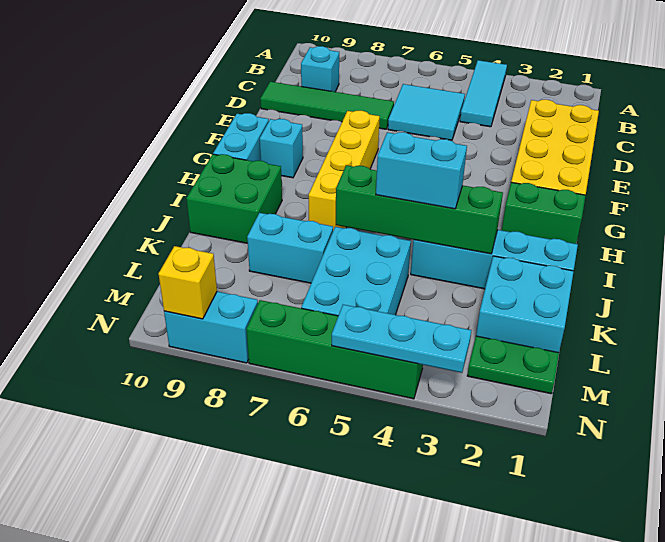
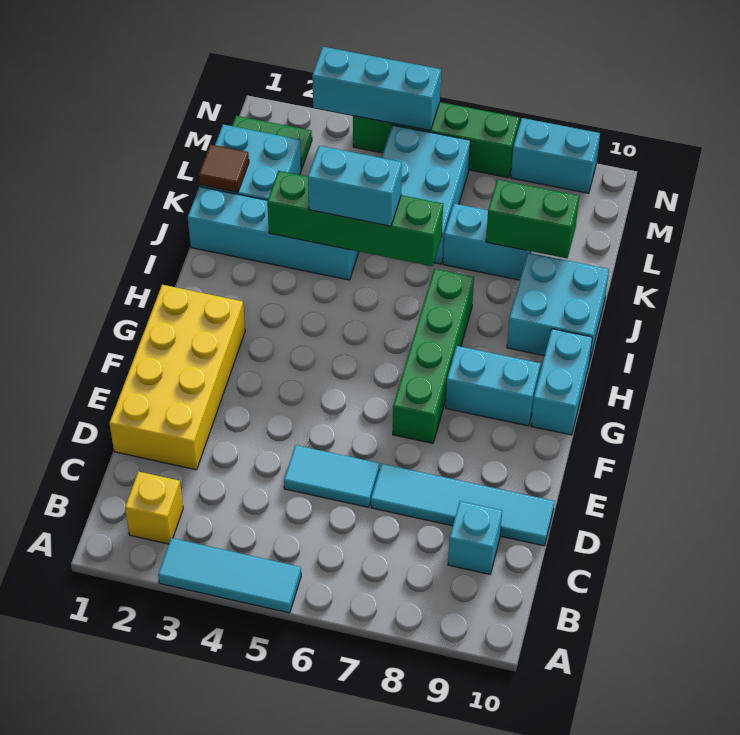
cyan tile A4:C4 level 1 -> cyan tile A3:A5 level 1
cyan tile C5:D6 level 1 -> cyan tile D5:D6 level 1
green tile D7:D10 level 1 -> cyan tile D7:D10 level 1
yellow brick F7:I7 level 1 -> green brick F7:I7 level 1
cyan brick G9 level 1 -> cyan brick G8:G9 level 1
green brick H1:H2 level 1 -> green brick K8:K9 level 2
green brick I9:J10 level 1 -> cyan brick I9:J10 level 1
none -> brown tile K1 level 2
cyan plate N3:N5 level 2 -> cyan brick N3:N5 level 2
yellow brick N9 level 2 -> yellow brick B2 level 1

